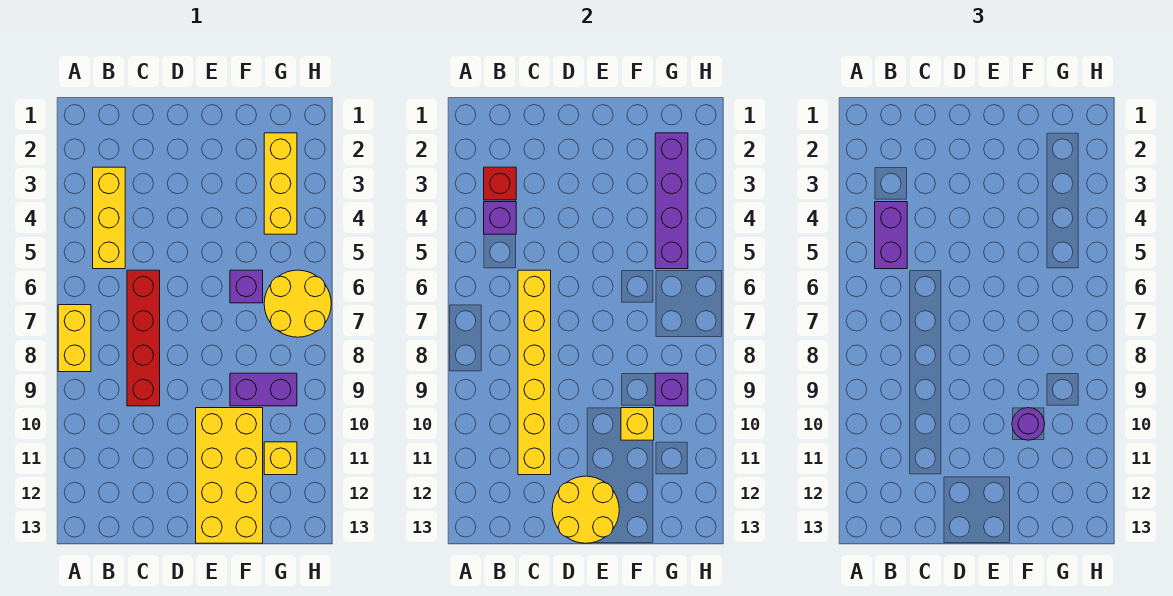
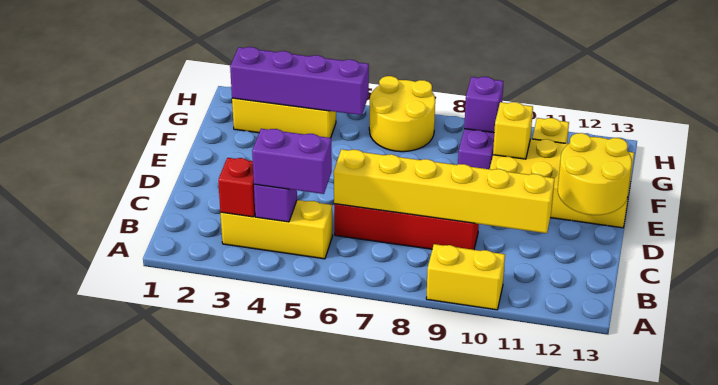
yellow brick A7:A8 level 1 -> yellow brick A9:A10 level 1
purple brick F6 level 1 -> none
purple round brick F10 level 3 -> none

